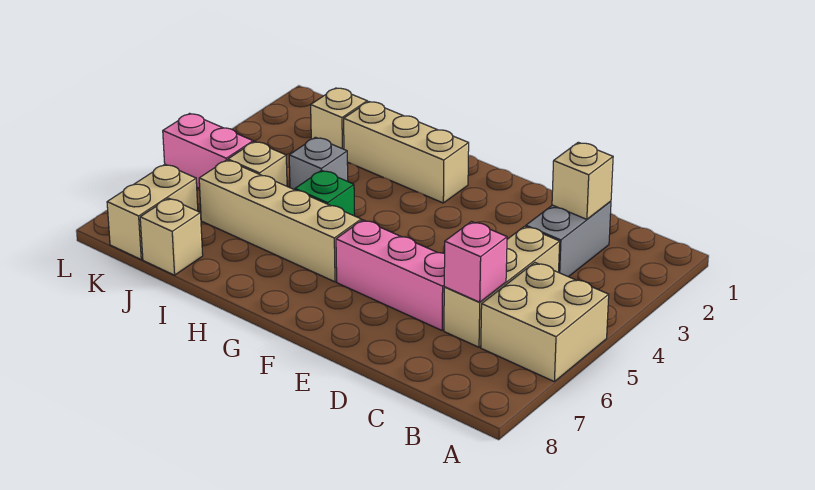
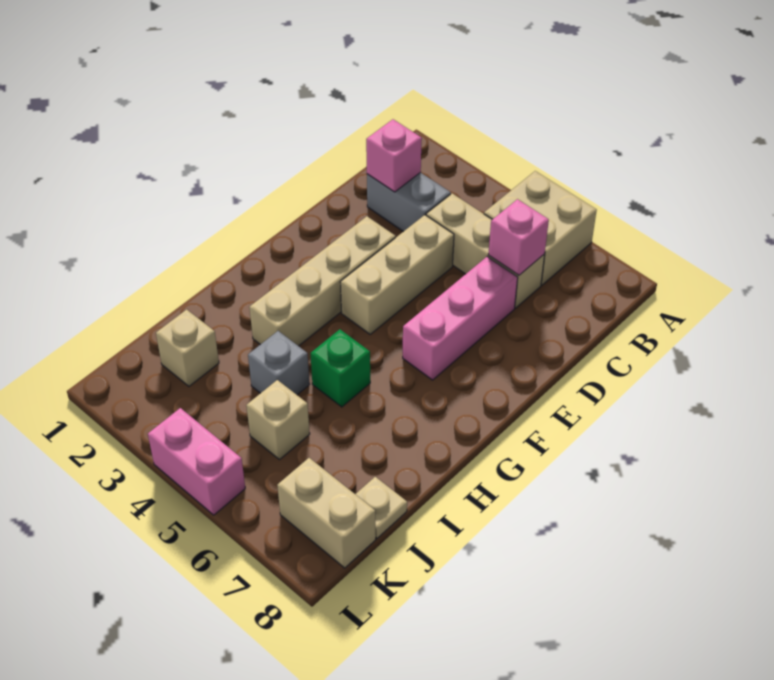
tan brick C2 level 2 -> pink brick C2 level 2
tan brick G2:I2 level 1 -> tan brick D4:F4 level 1
tan brick G6:J6 level 1 -> tan brick E3:H3 level 1
tan brick J8 level 1 -> tan plate J8 level 1
pink brick K5:L5 level 1 -> pink brick L4:L5 level 1

